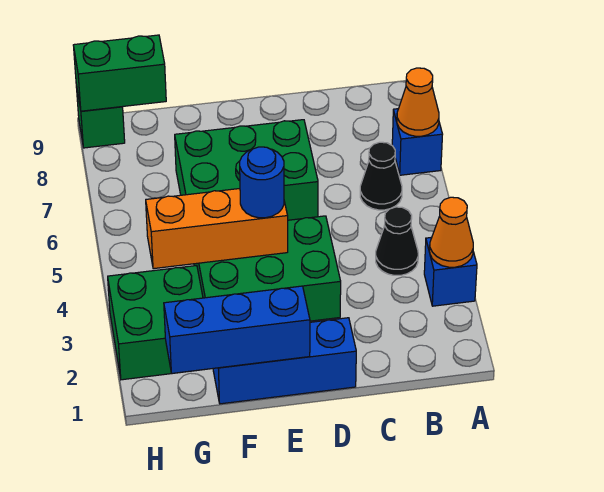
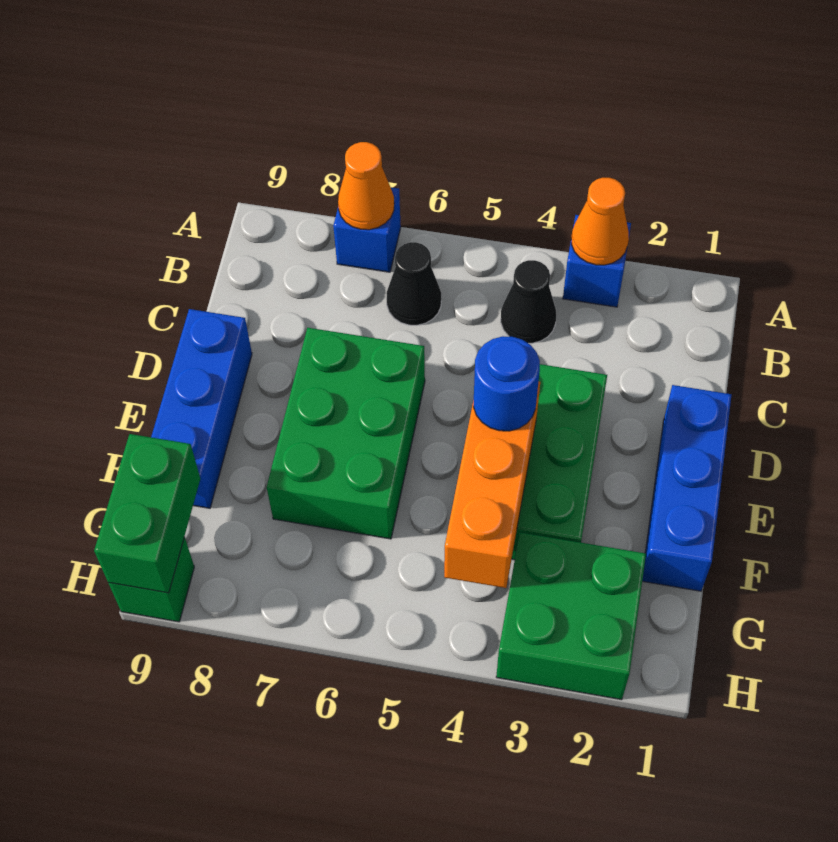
blue brick E1:G1 level 2 -> blue brick D9:F9 level 1

